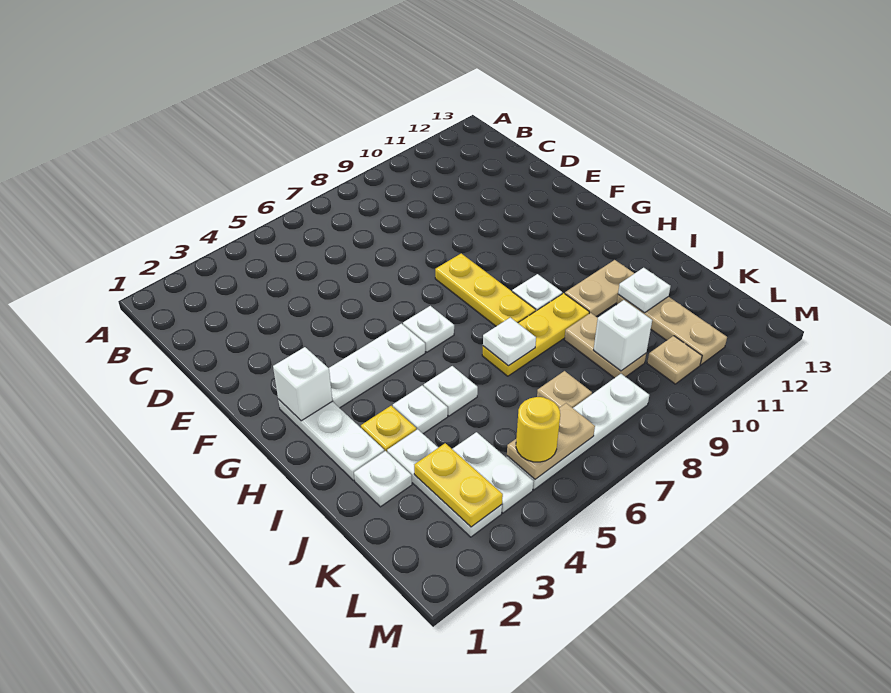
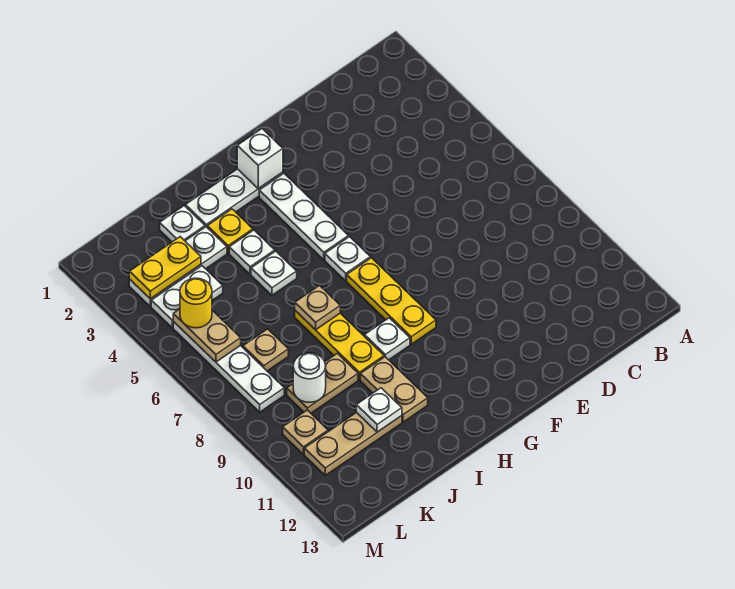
yellow plate F8:H8 level 1 -> yellow plate G7:G9 level 1
white plate I7 level 2 -> tan plate I7 level 2
white brick K9 level 2 -> white round brick K9 level 2

